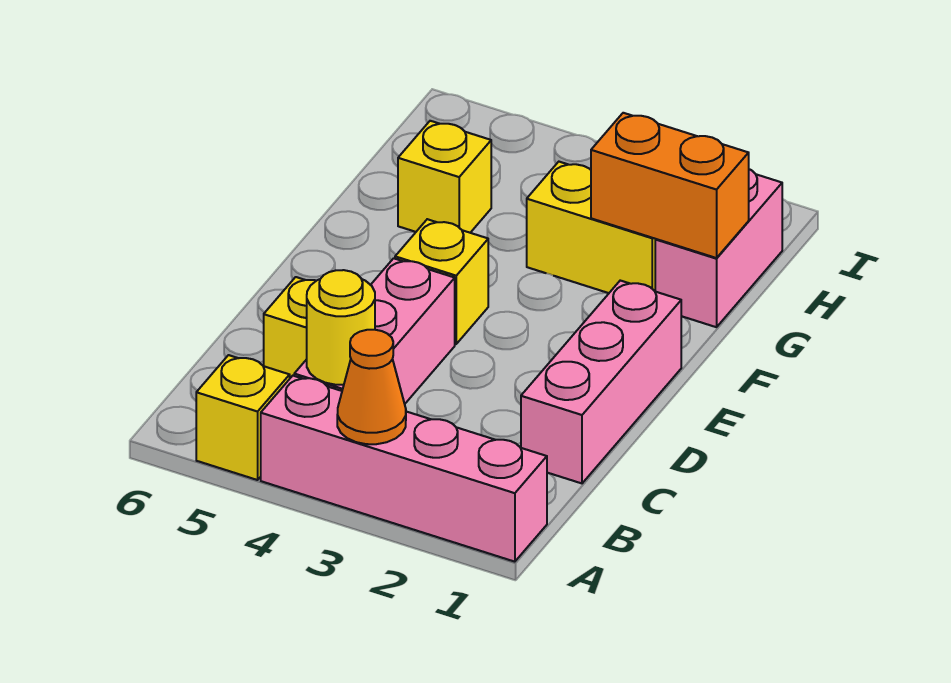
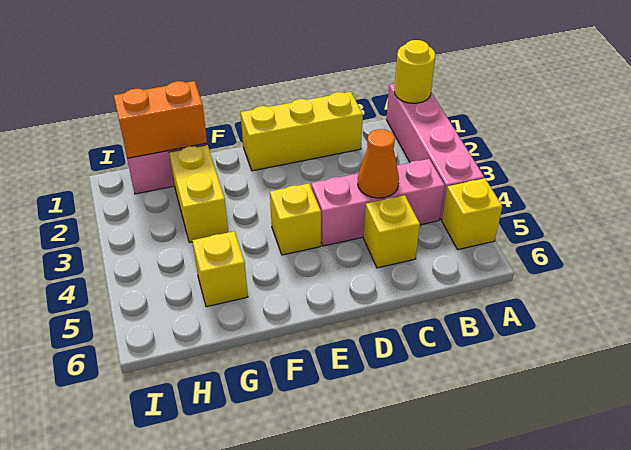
orange cone A3 level 2 -> orange cone C4 level 2
yellow round brick B4 level 2 -> yellow round brick A1 level 2
pink brick C1:E1 level 1 -> yellow brick C1:E1 level 1
orange brick G1:G2 level 2 -> orange brick G1:H1 level 2

